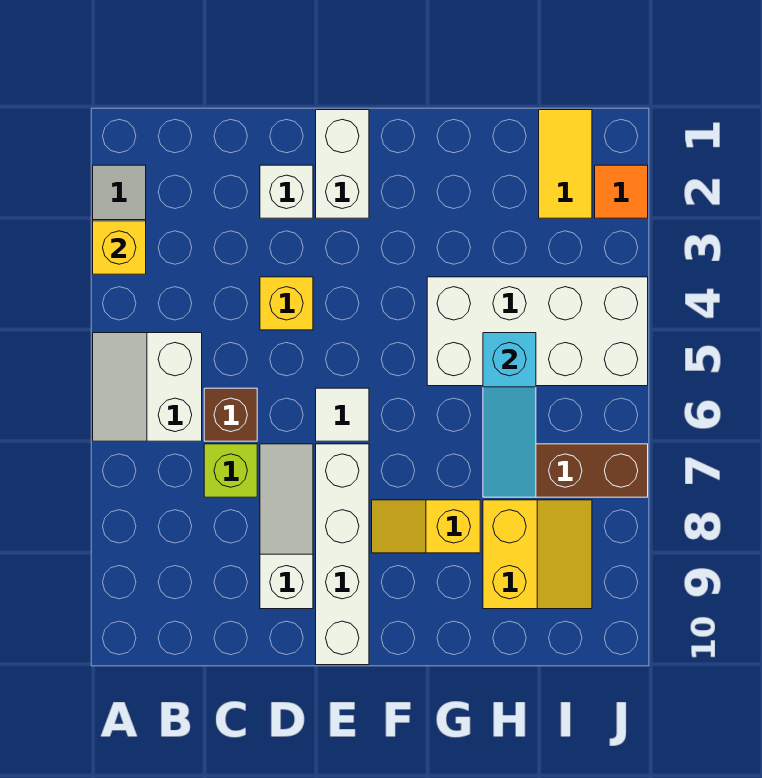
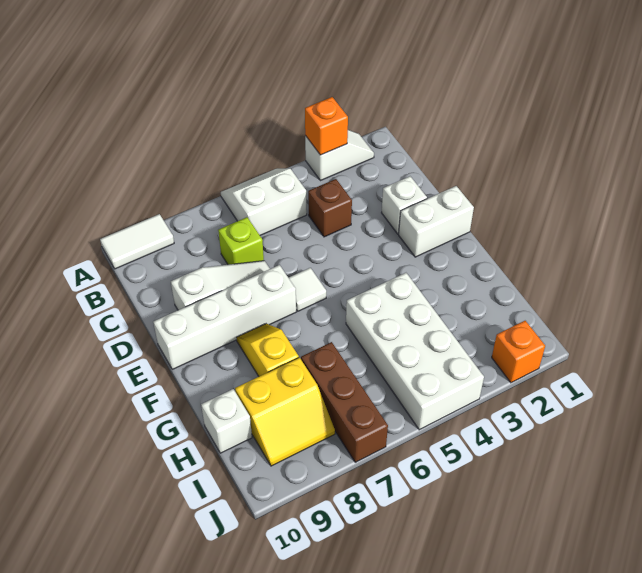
yellow brick A3 level 2 -> orange brick A3 level 2
none -> white tile A9:A10 level 1
brown brick C6 level 1 -> brown brick C4 level 1
yellow brick D4 level 1 -> none
cyan slope H5:H7 level 2 top 5 -> none
none -> white brick H10 level 1
yellow tile I1:I2 level 1 -> none
orange tile J2 level 1 -> orange brick J2 level 1

